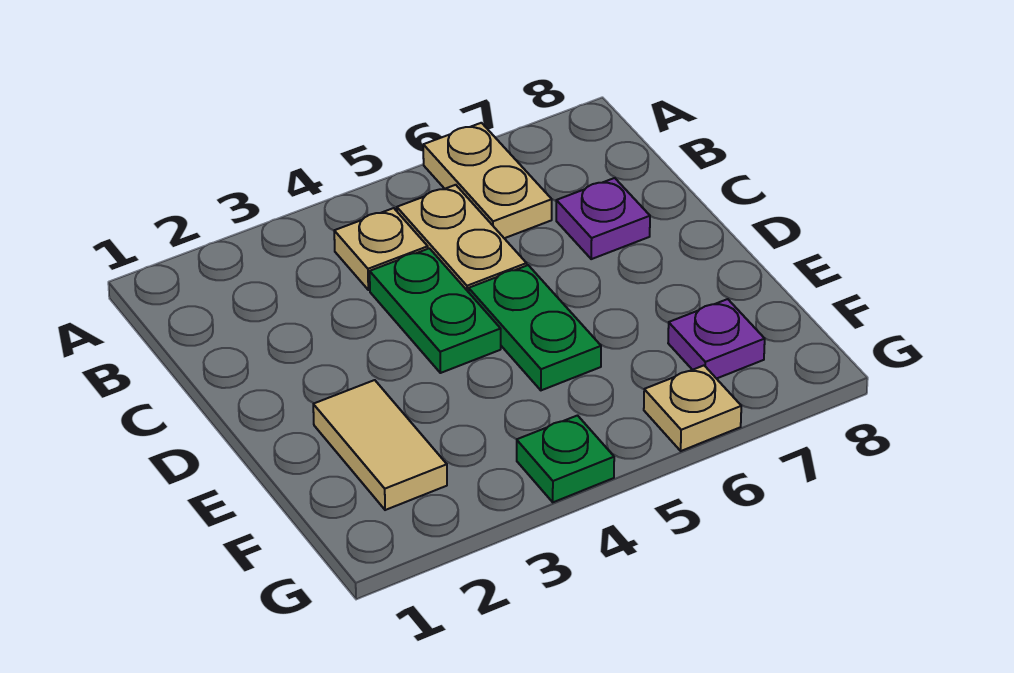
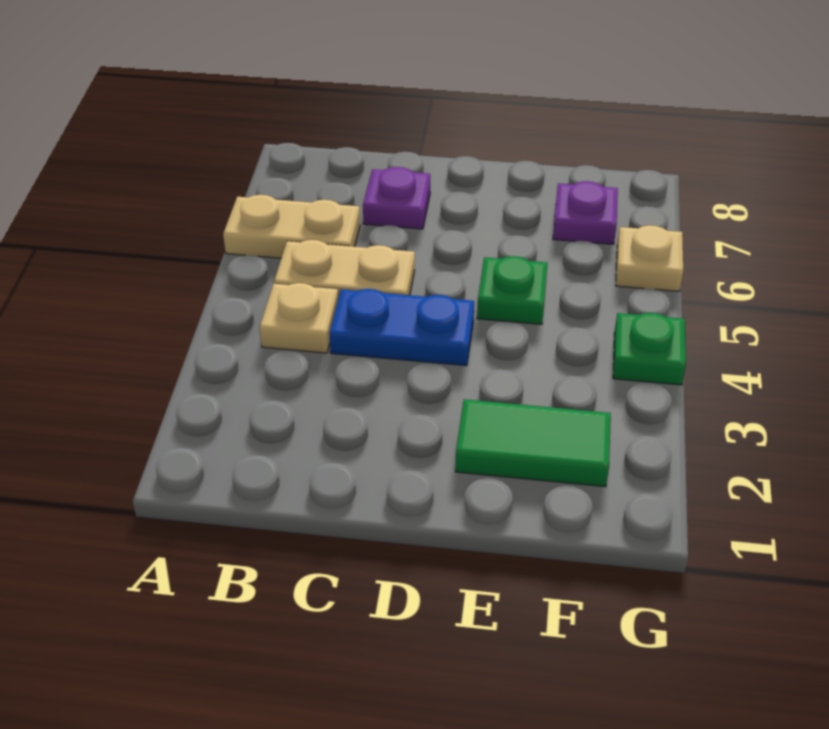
green plate C4:D4 level 1 -> blue plate C4:D4 level 1
green plate D5:E5 level 1 -> green plate E5 level 1
tan tile E2:F2 level 1 -> green tile E2:F2 level 1

